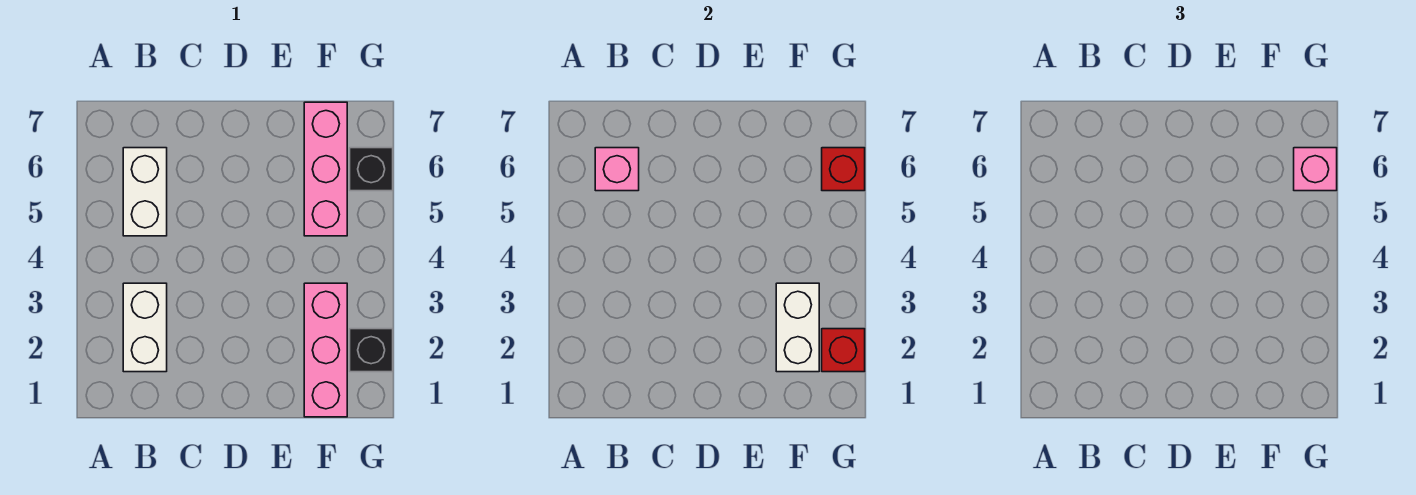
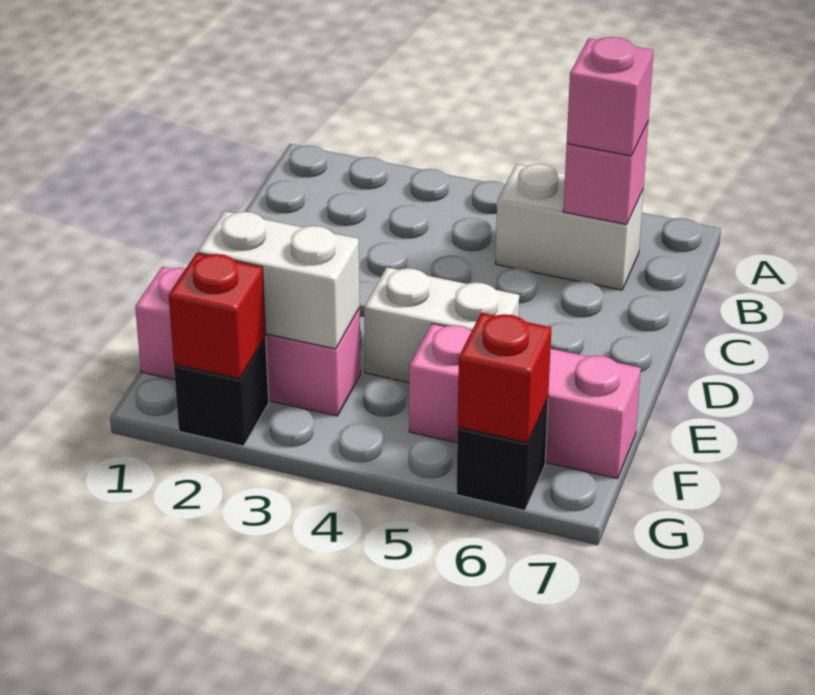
white brick B2:B3 level 1 -> white brick E4:E5 level 1
pink brick G6 level 3 -> pink brick B6 level 3

